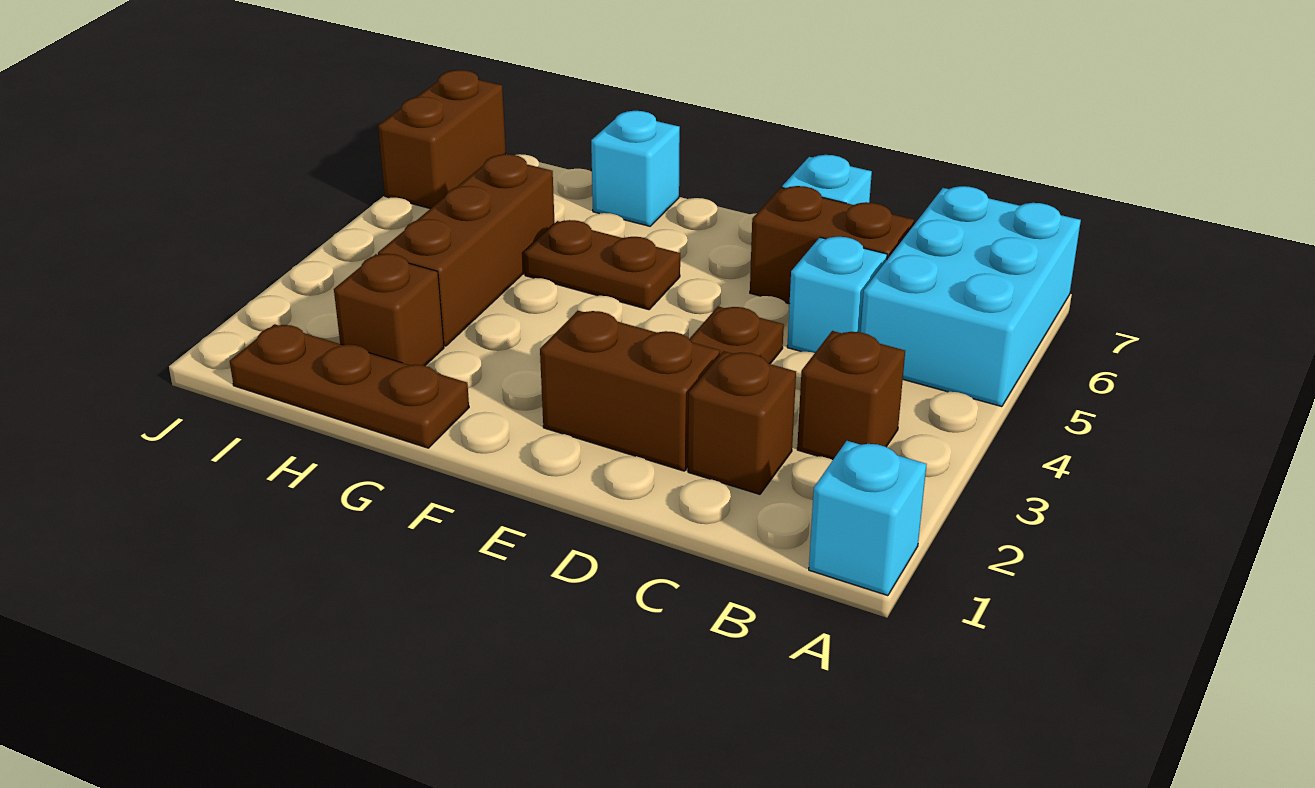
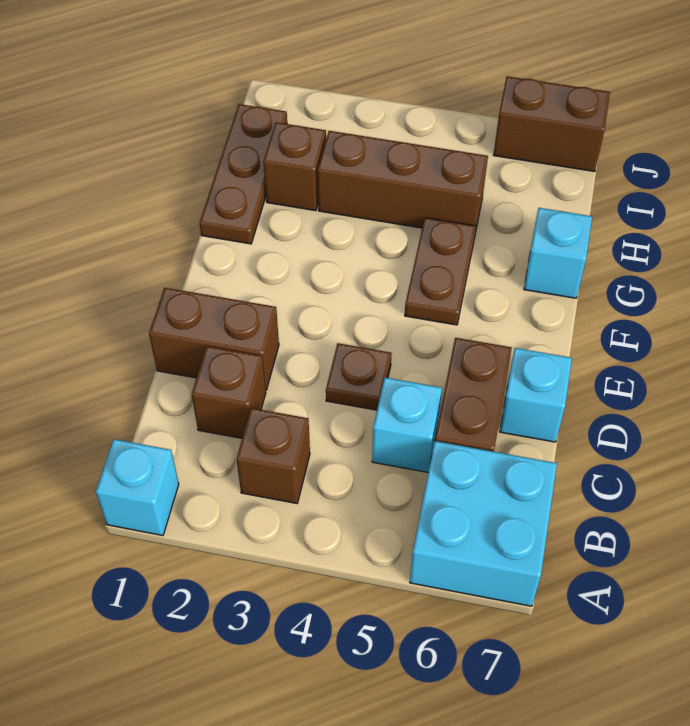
cyan brick A5:B7 level 1 -> cyan brick A6:B7 level 1
brown brick D2:E2 level 1 -> brown brick D1:D2 level 1

